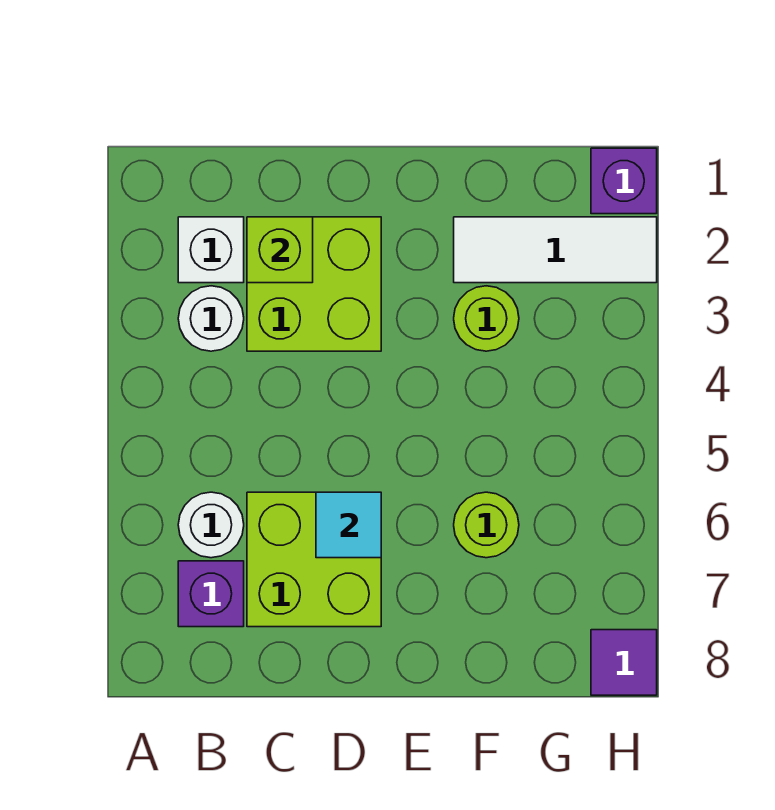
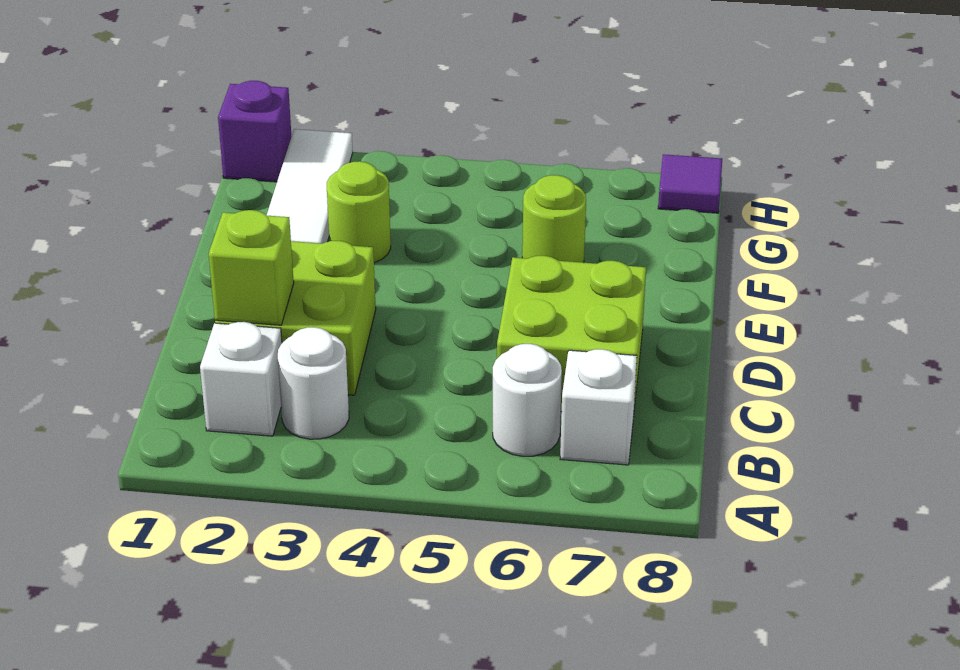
purple brick B7 level 1 -> white brick B7 level 1
cyan tile D6 level 2 -> none

